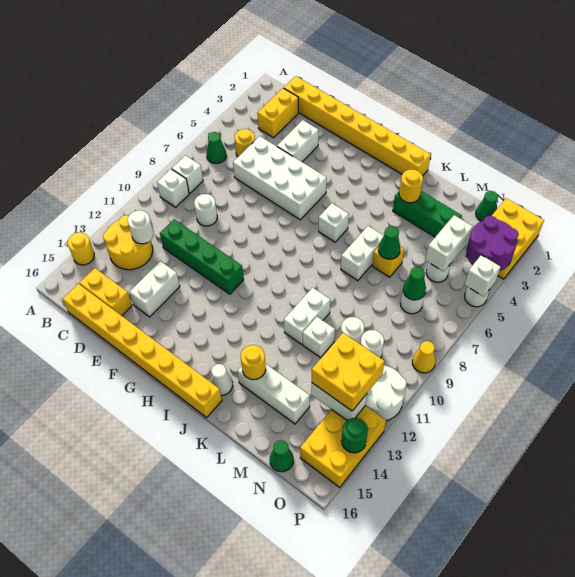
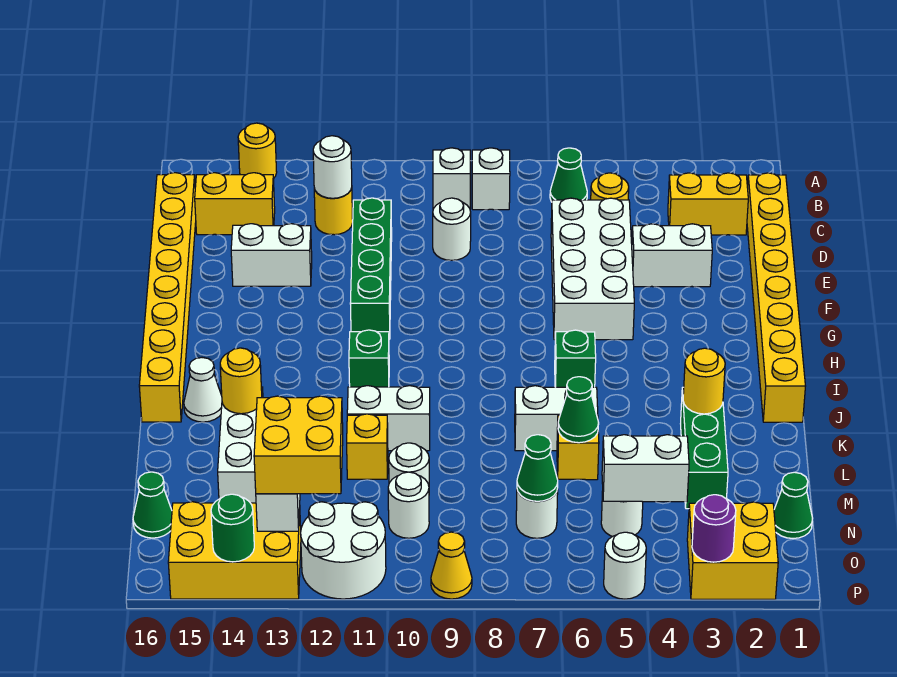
yellow round brick B12:C13 level 1 -> yellow round brick C12 level 1
yellow brick C15:D15 level 1 -> yellow brick C14:C15 level 1
white brick I6 level 1 -> green brick I6 level 1
none -> green brick I11 level 1
white brick L11 level 1 -> yellow brick L11 level 1
yellow brick O1:P3 level 1 -> yellow brick O2:P3 level 1
purple round brick O3:P4 level 2 -> purple round brick P3 level 2
white brick P5 level 2 -> none

